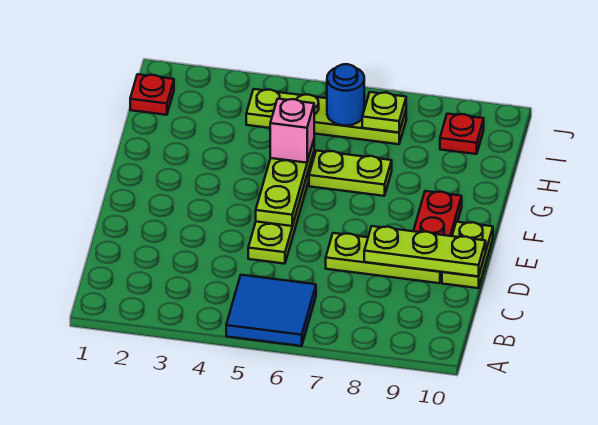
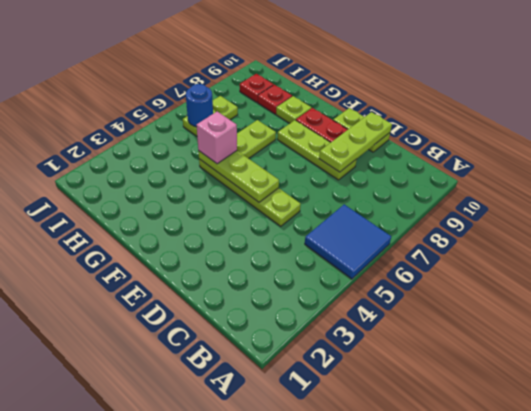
lime plate D7:D9 level 1 -> lime plate D8:F8 level 1
red plate I1 level 1 -> red plate H9 level 1
lime plate I4:I7 level 1 -> lime plate I6:I7 level 1
lime plate I7 level 2 -> lime plate G9 level 1

